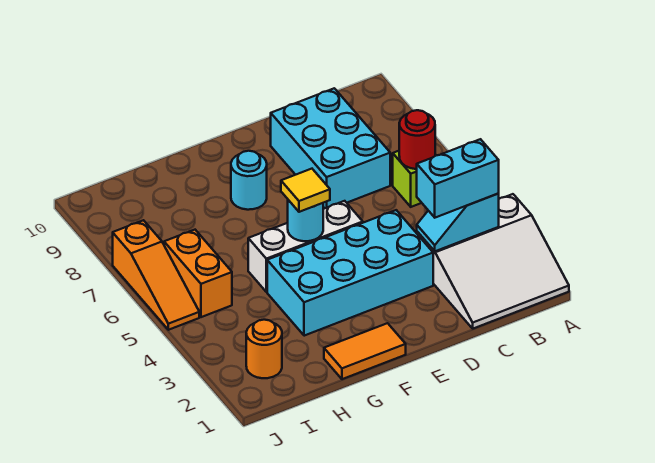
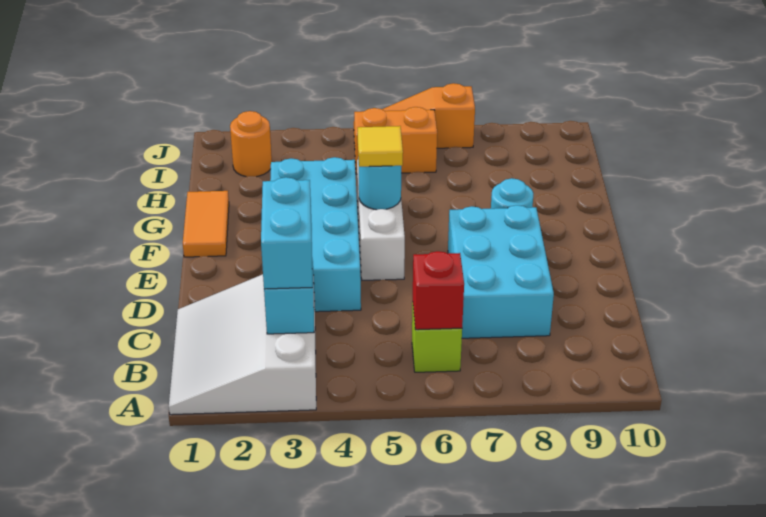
red round brick B6 level 2 -> red brick B6 level 2
cyan brick C7:D9 level 1 -> cyan brick C7:E8 level 1

